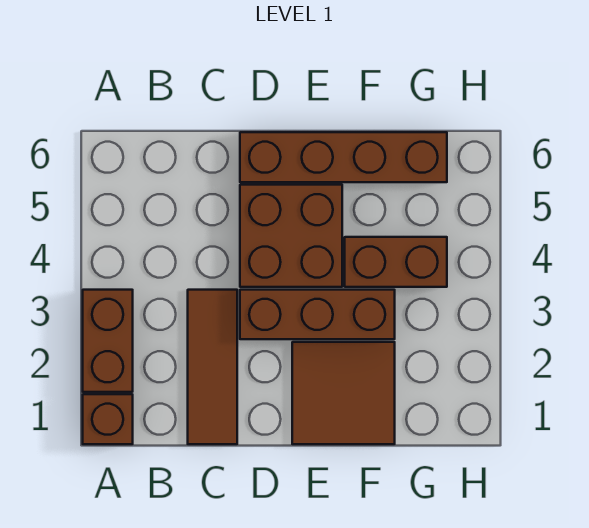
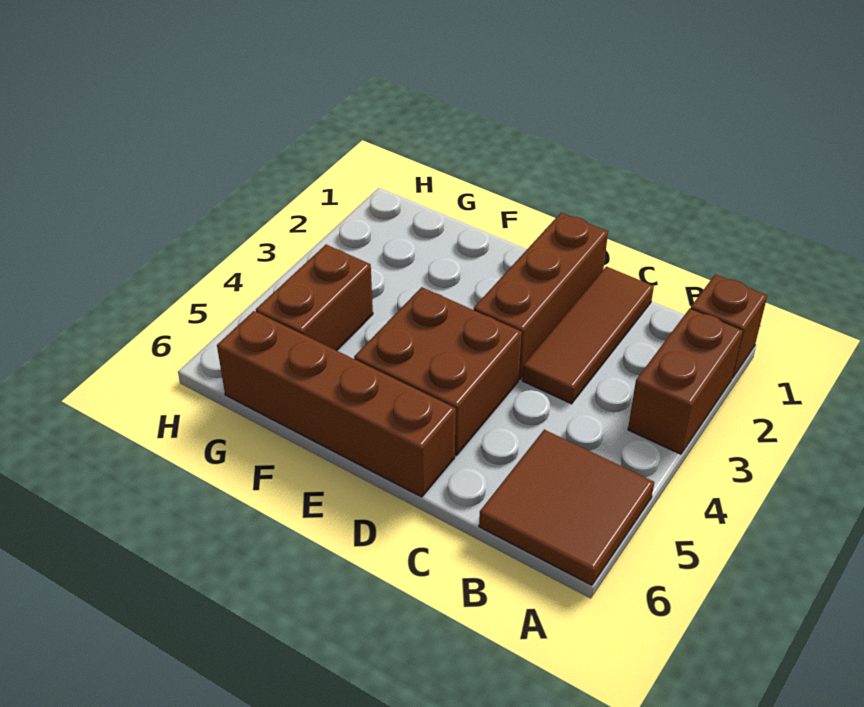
brown brick D3:F3 level 1 -> brown brick D1:D3 level 1
brown tile E1:F2 level 1 -> brown tile A5:B6 level 1
brown brick F4:G4 level 1 -> brown brick G4:G5 level 1

